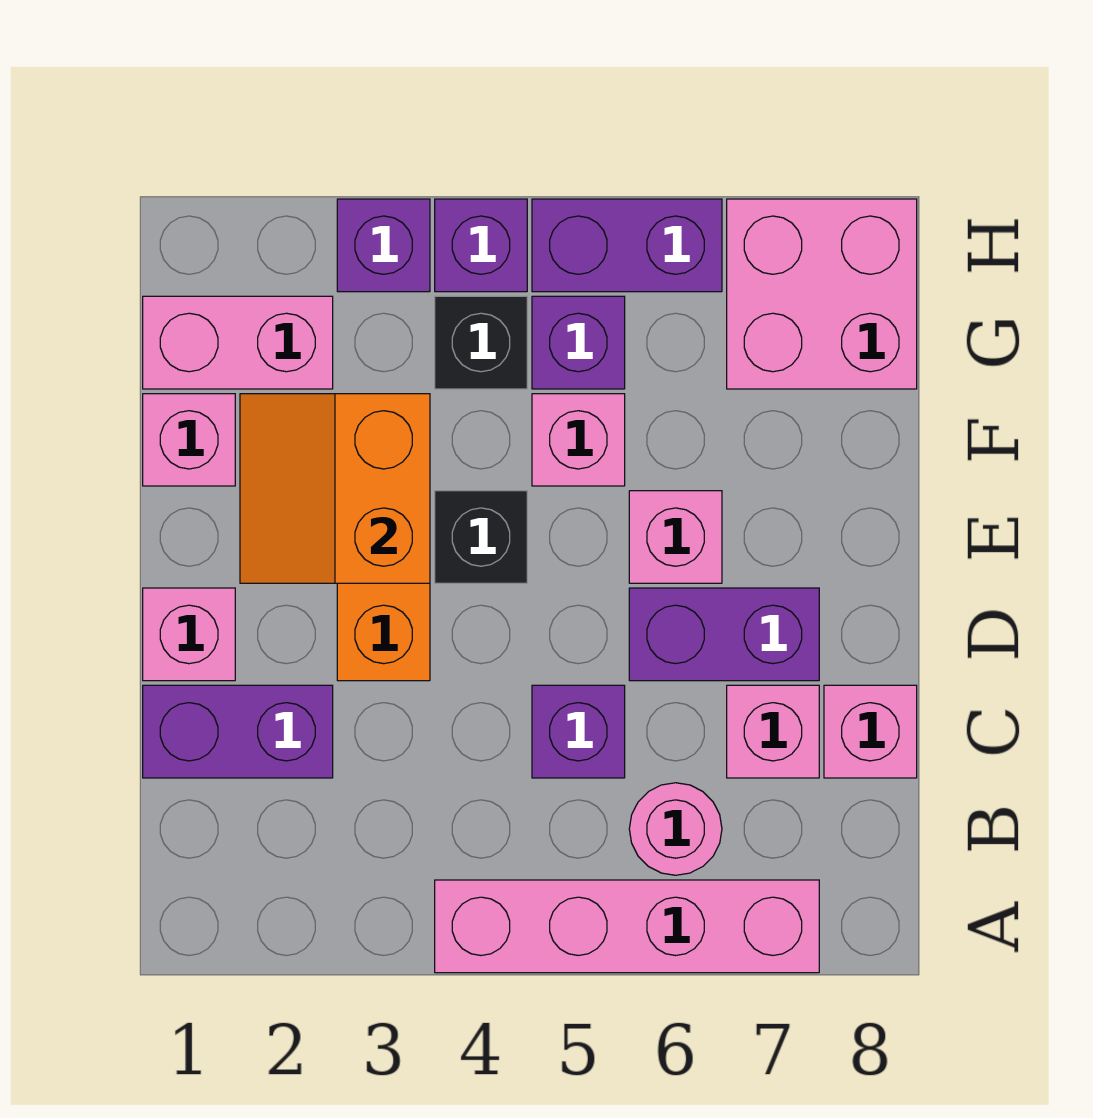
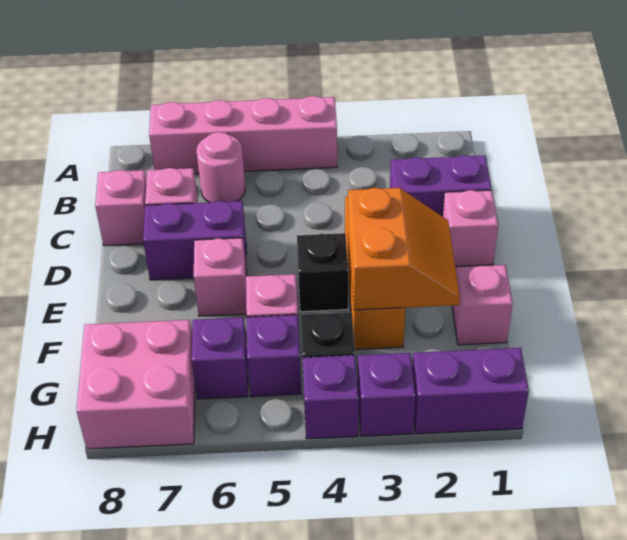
purple brick C5 level 1 -> purple brick G6 level 1
pink brick G1:G2 level 1 -> none
purple brick H5:H6 level 1 -> purple brick H1:H2 level 1

